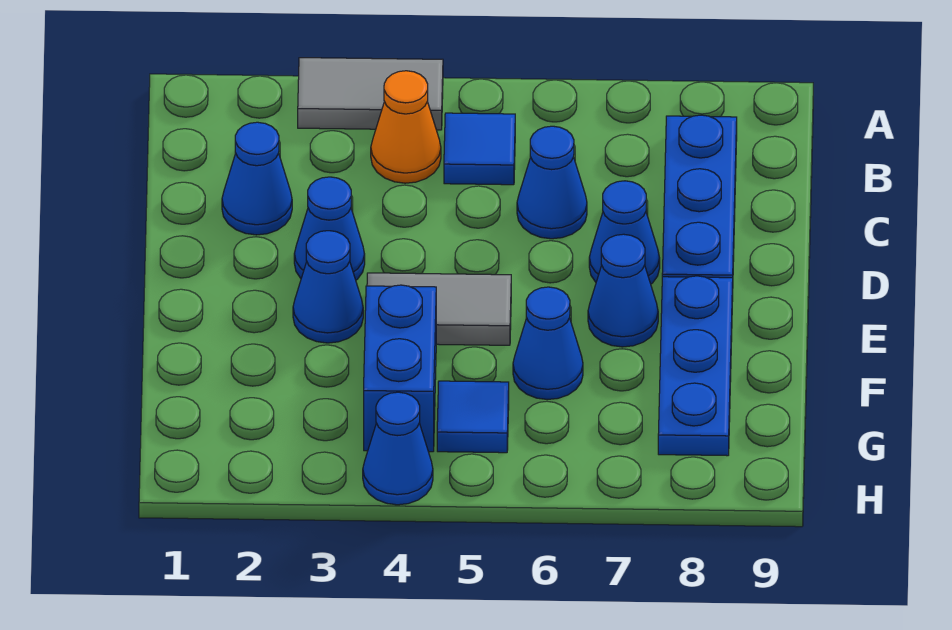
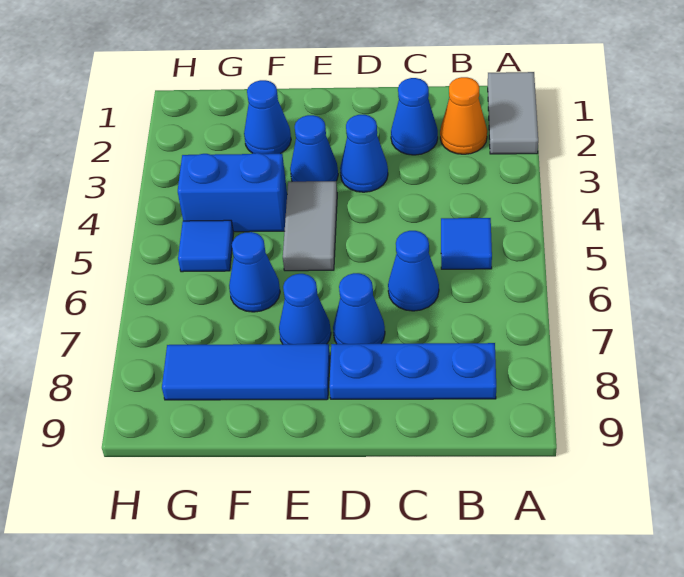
grey tile A3:A4 level 1 -> grey tile A1:A2 level 1
orange cone B4 level 1 -> orange cone B2 level 1
blue plate E8:G8 level 1 -> blue tile E8:G8 level 1
blue cone H4 level 1 -> blue cone F2 level 1

